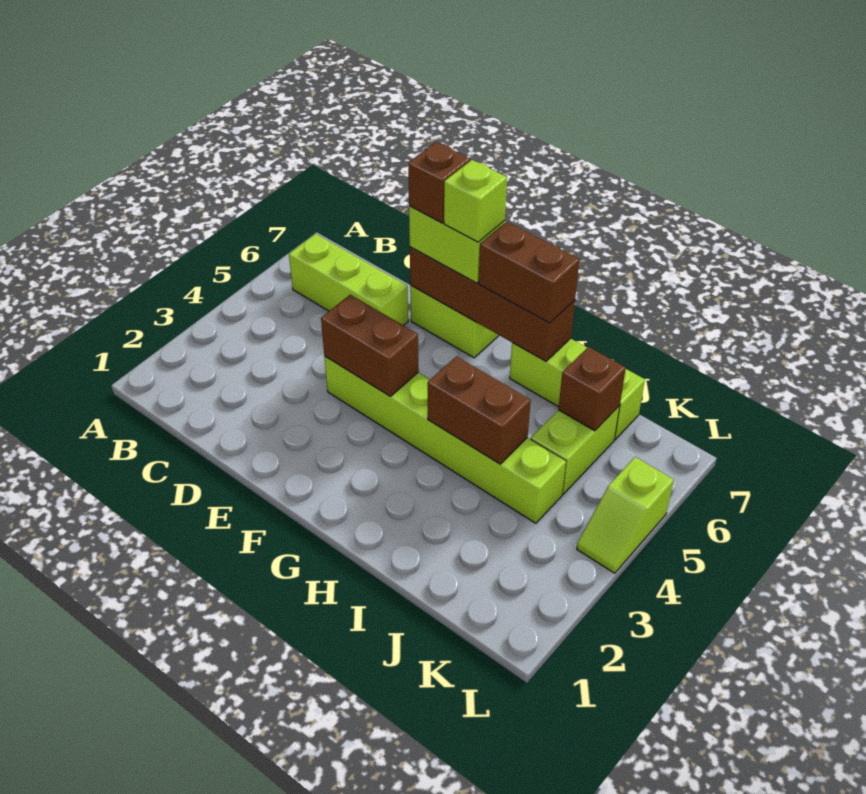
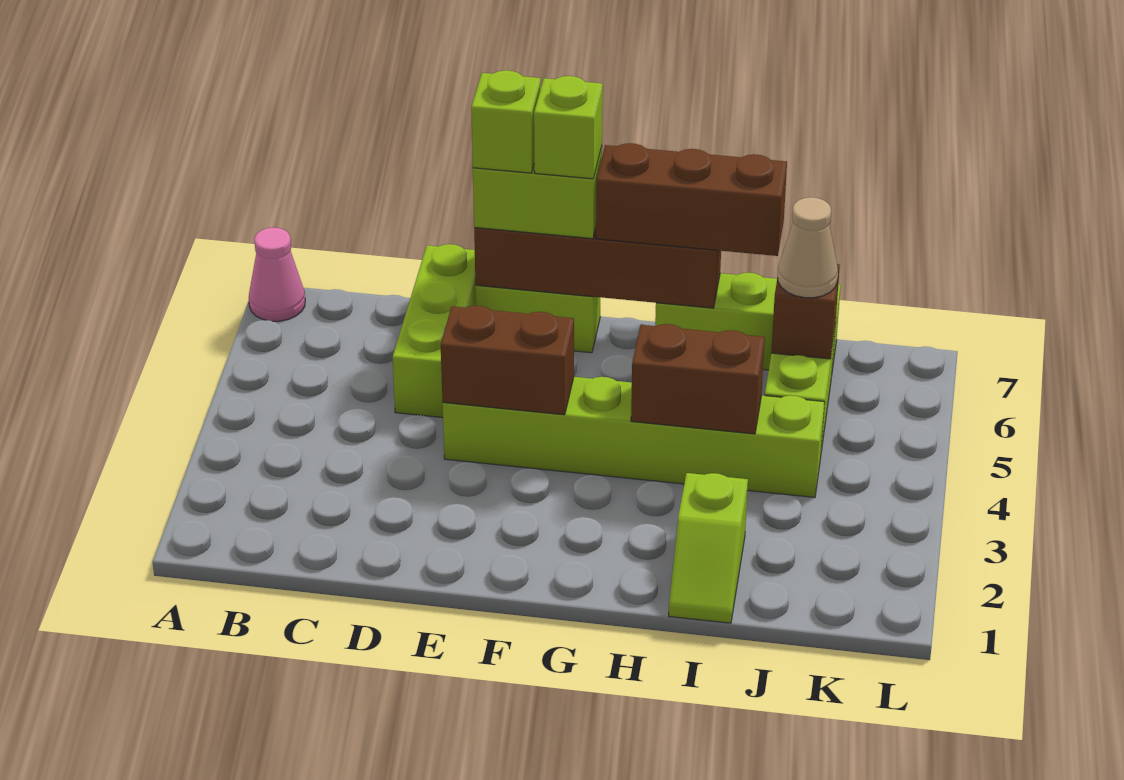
none -> pink cone A7 level 1
lime brick B6:D6 level 1 -> lime brick D5:D7 level 1
brown brick E7 level 4 -> lime brick E7 level 4
brown brick G7:H7 level 3 -> brown brick G7:I7 level 3
none -> tan cone J6 level 3
lime slope L4:L5 level 1 top 5 -> lime slope I1:I2 level 1 top 2

